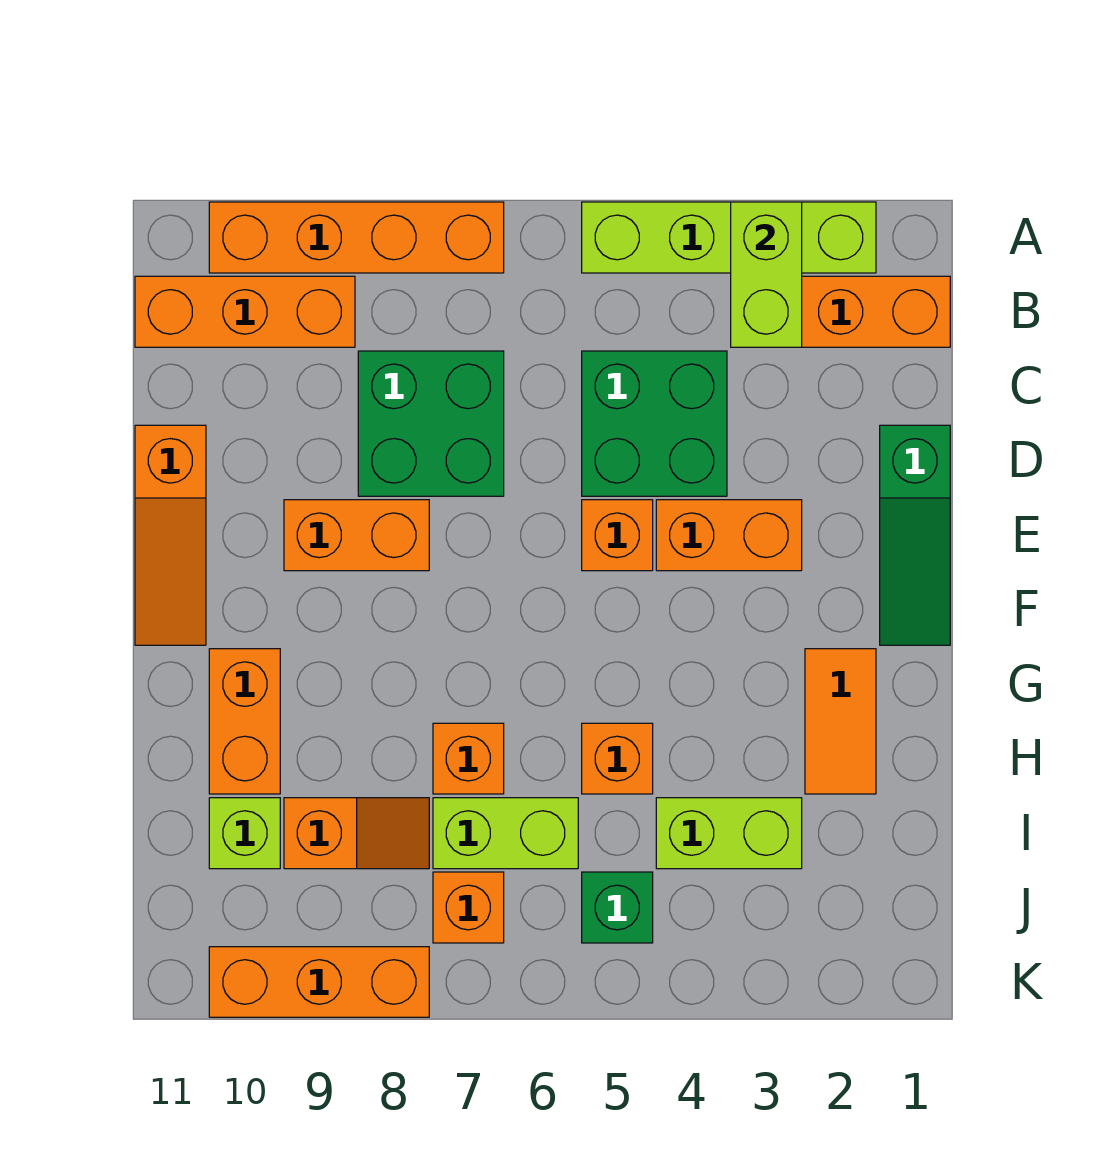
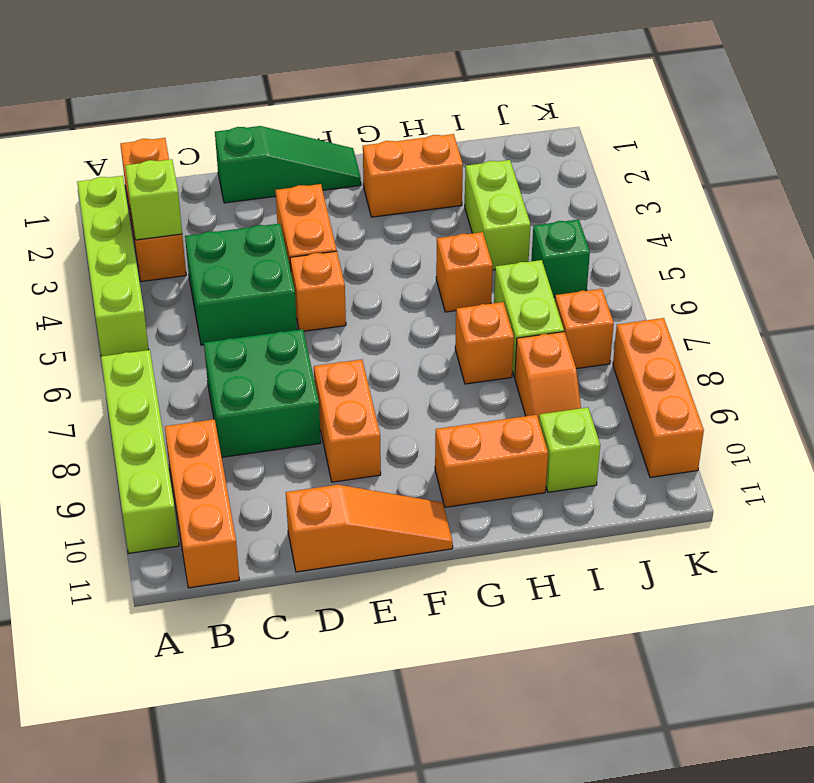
lime brick A3:B3 level 2 -> lime brick B3 level 2
orange brick A7:A10 level 1 -> lime brick A7:A10 level 1
orange tile G2:H2 level 1 -> orange brick G2:H2 level 1
orange slope I8:I9 level 1 top 9 -> orange slope I8:I9 level 1 top 8

